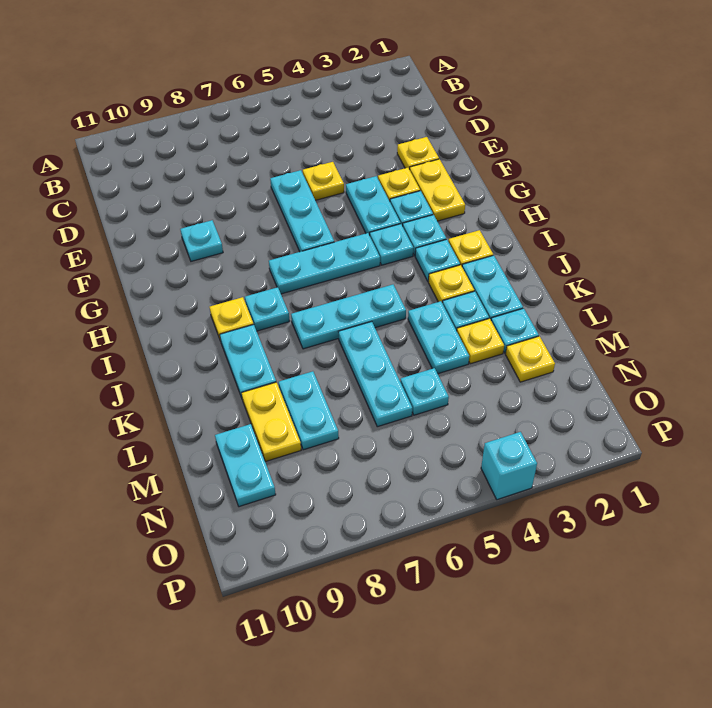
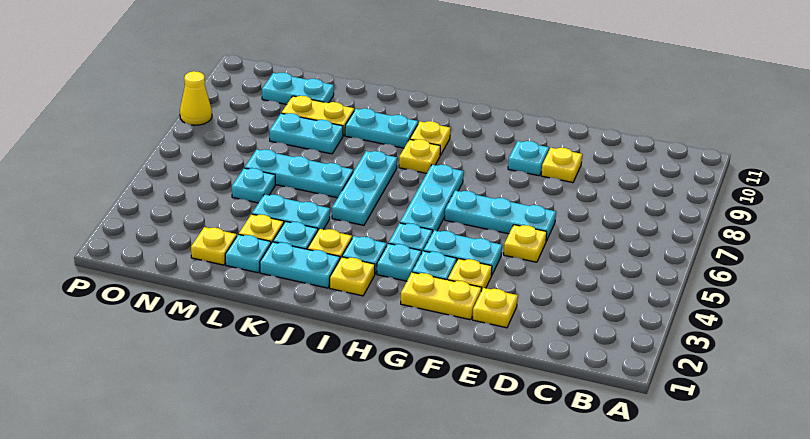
none -> yellow plate E9 level 1
cyan plate I8 level 1 -> yellow plate I8 level 1
cyan brick P4 level 1 -> none
none -> yellow cone P8 level 1

